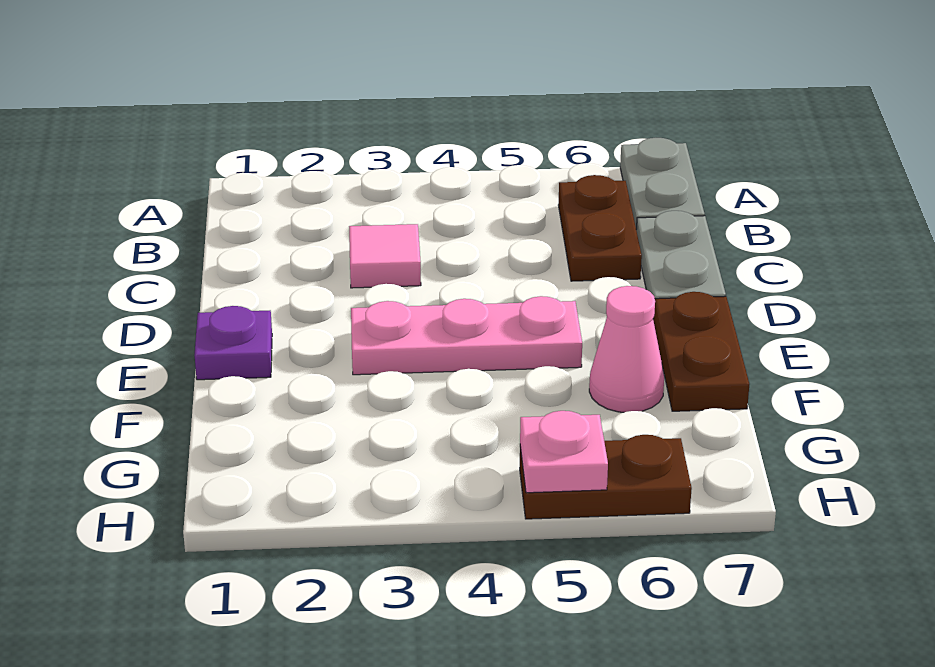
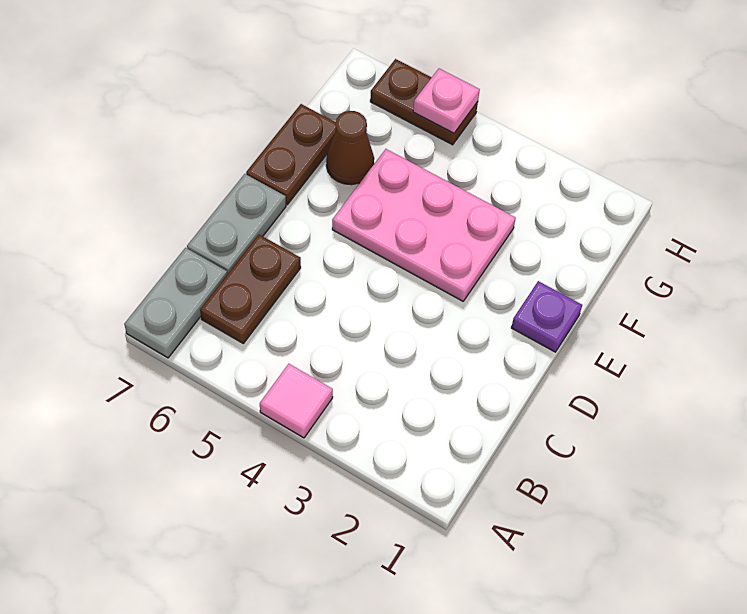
pink tile C3 level 1 -> pink tile A4 level 1
pink plate E3:E5 level 1 -> pink plate E3:F5 level 1
pink cone F6 level 1 -> brown cone F6 level 1

